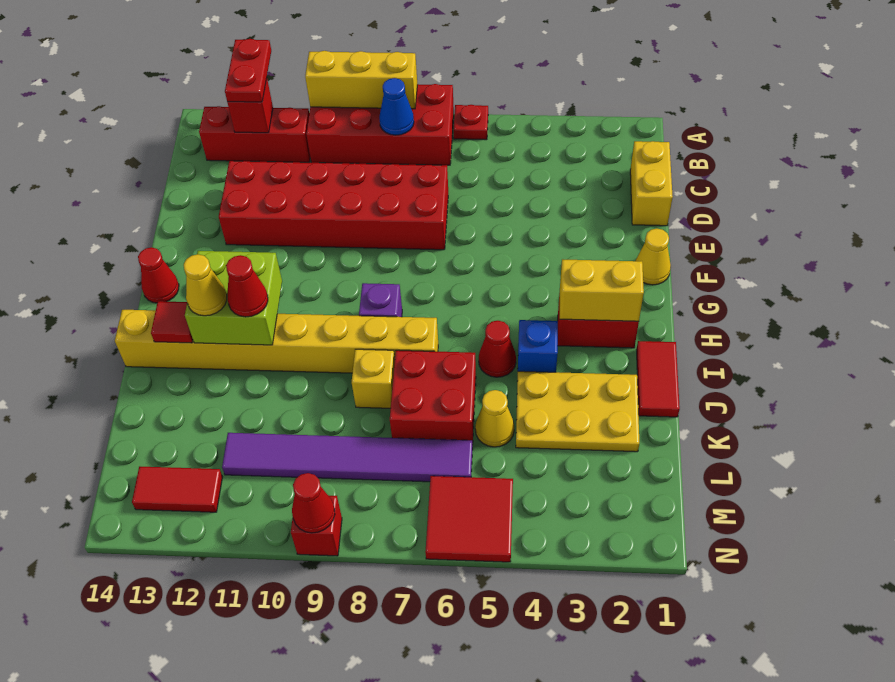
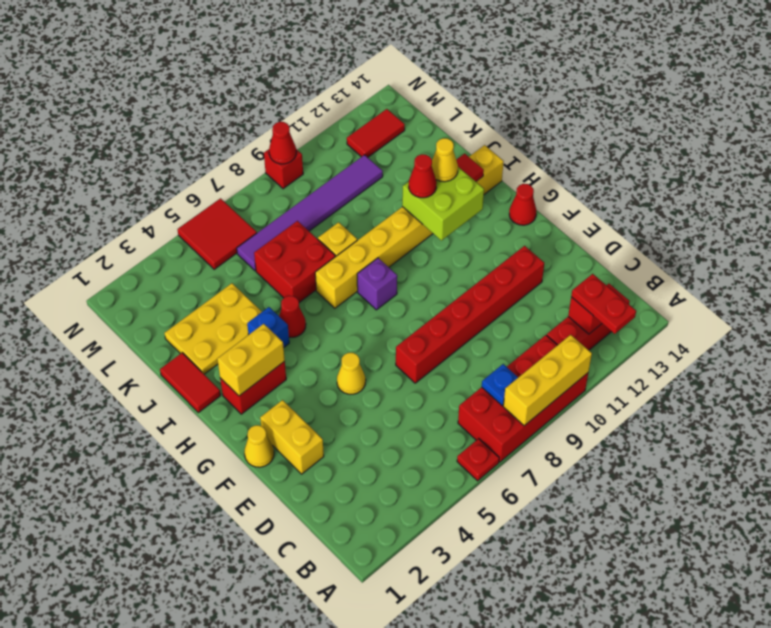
blue cone B8 level 2 -> blue plate B8 level 2
yellow brick C1:D1 level 1 -> yellow brick E2:F2 level 1
red brick D7:E12 level 1 -> red brick E7:E12 level 1
yellow cone K5 level 1 -> yellow cone F5 level 1

